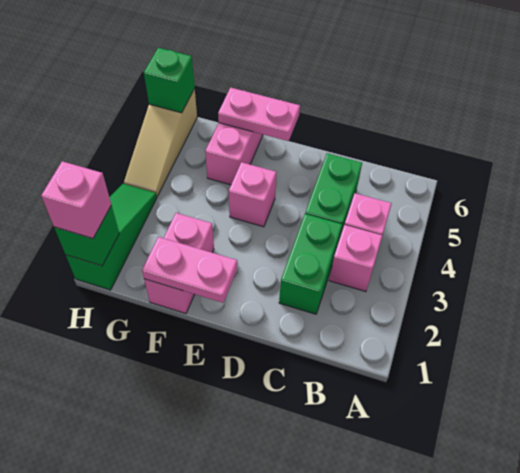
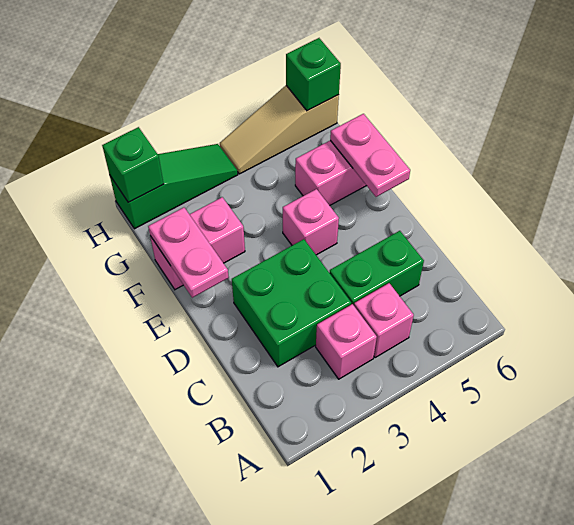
green brick C2:C3 level 1 -> green brick C2:D3 level 1
pink brick H1 level 3 -> none

